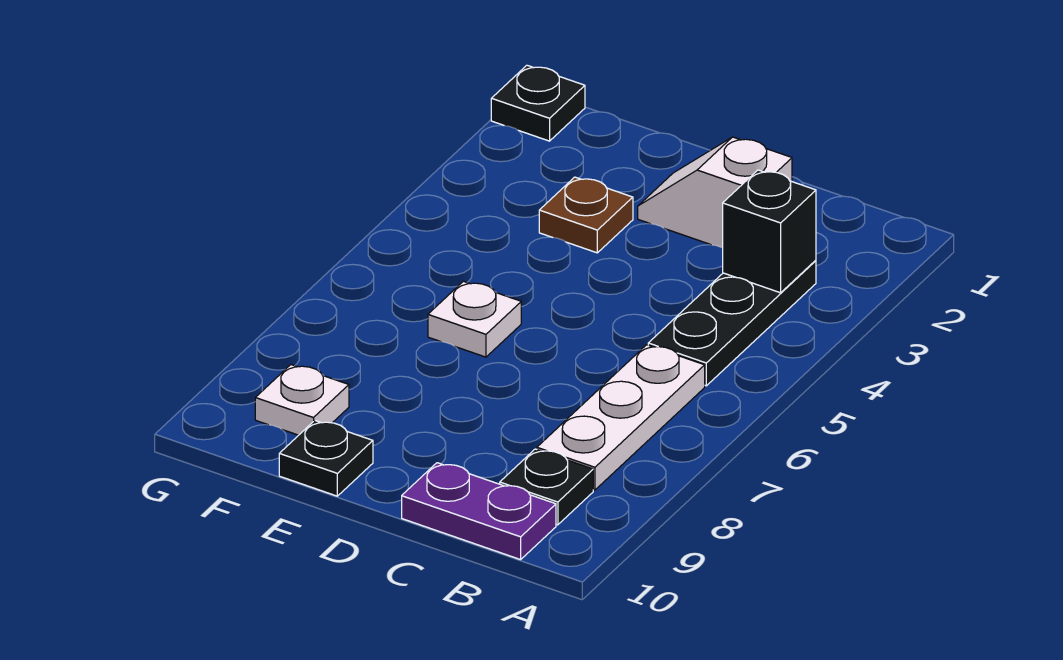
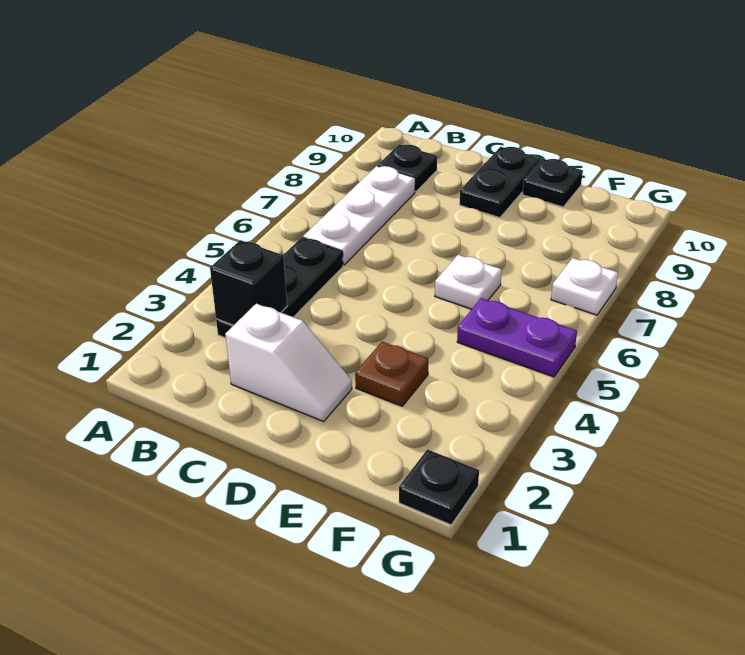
purple plate B10:C10 level 1 -> purple plate F5:G5 level 1
none -> black plate D9:D10 level 1
white plate F9 level 1 -> white plate G7 level 1

